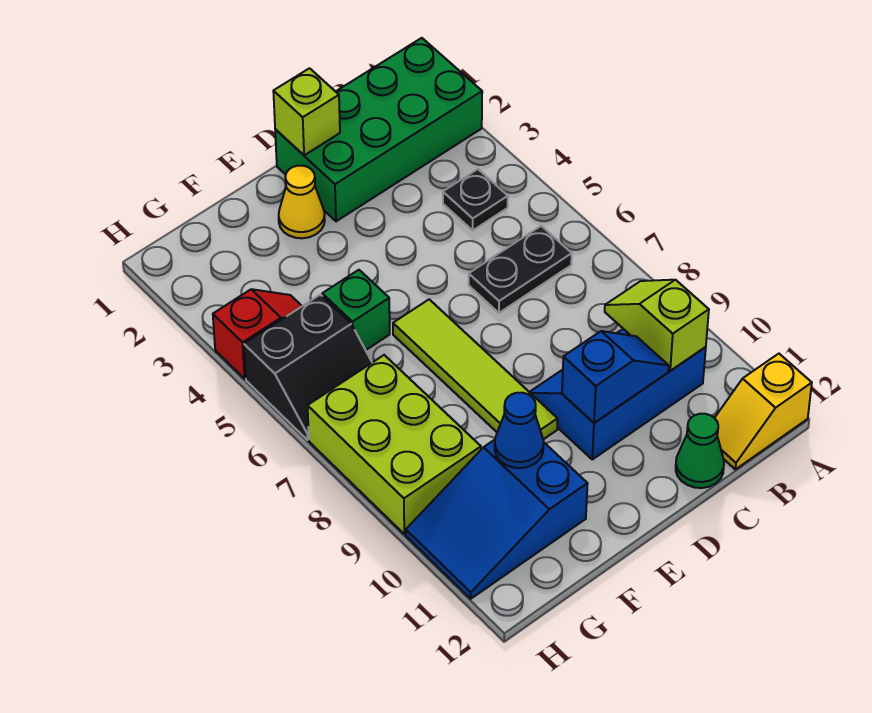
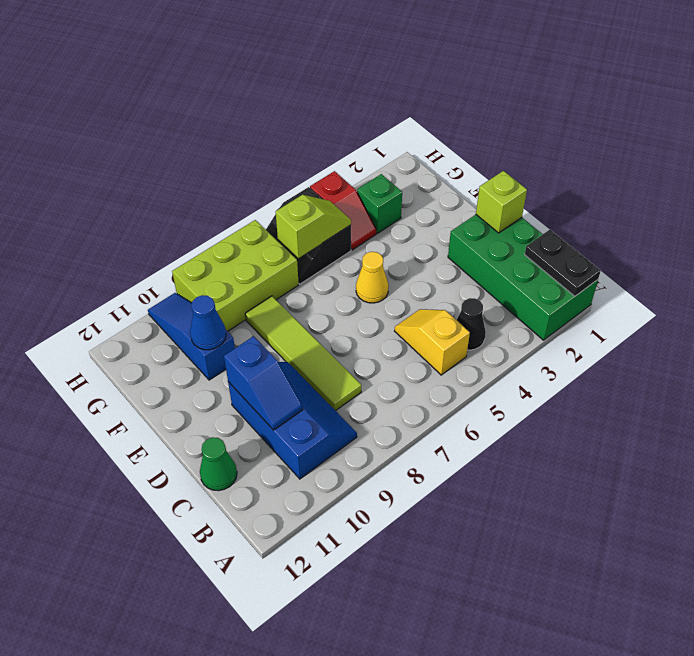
yellow slope A12:B12 level 1 top A -> yellow slope B5:C5 level 1 top B
black plate B4 level 1 -> black cone B4 level 1
black plate B6:C6 level 1 -> black plate A1:B1 level 2
lime slope B9:B10 level 2 top 10 -> lime slope G5:G6 level 2 top 6
yellow cone E2 level 1 -> yellow cone E5 level 1
lime tile E6:E9 level 1 -> lime tile C8:F8 level 1
green brick F5 level 1 -> green brick G3 level 1
blue slope F10:H11 level 1 top F -> blue slope F10:H10 level 1 top F

